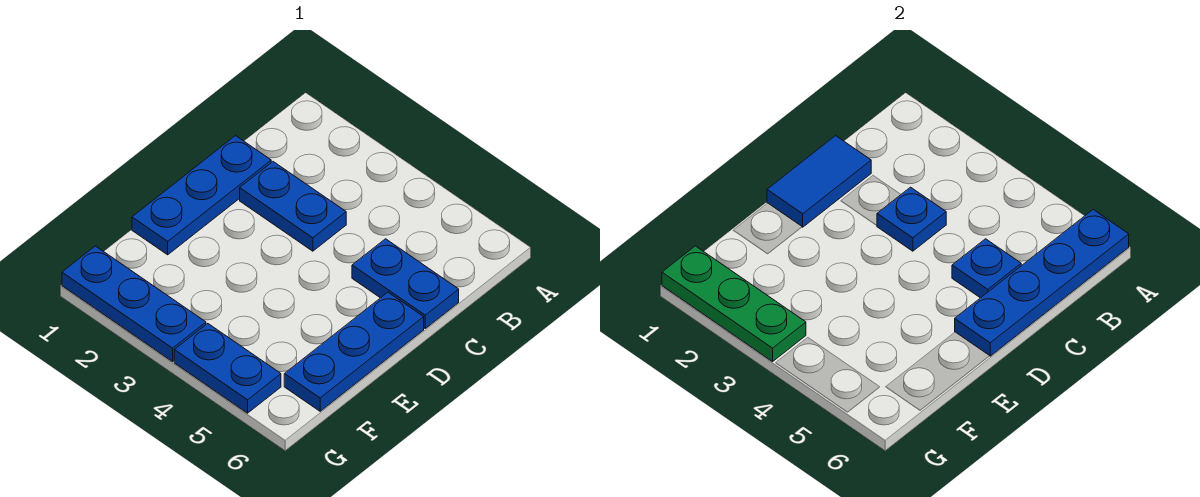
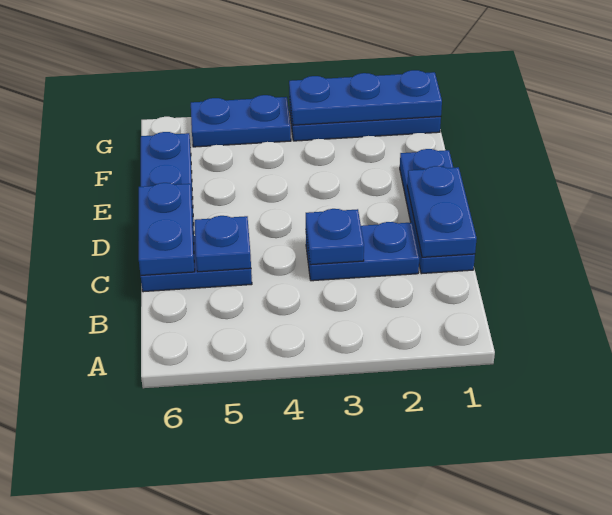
blue plate A6:D6 level 2 -> blue plate C6:D6 level 2
blue tile C1:D1 level 2 -> blue plate C1:D1 level 2
green plate G1:G3 level 2 -> blue plate G1:G3 level 2

